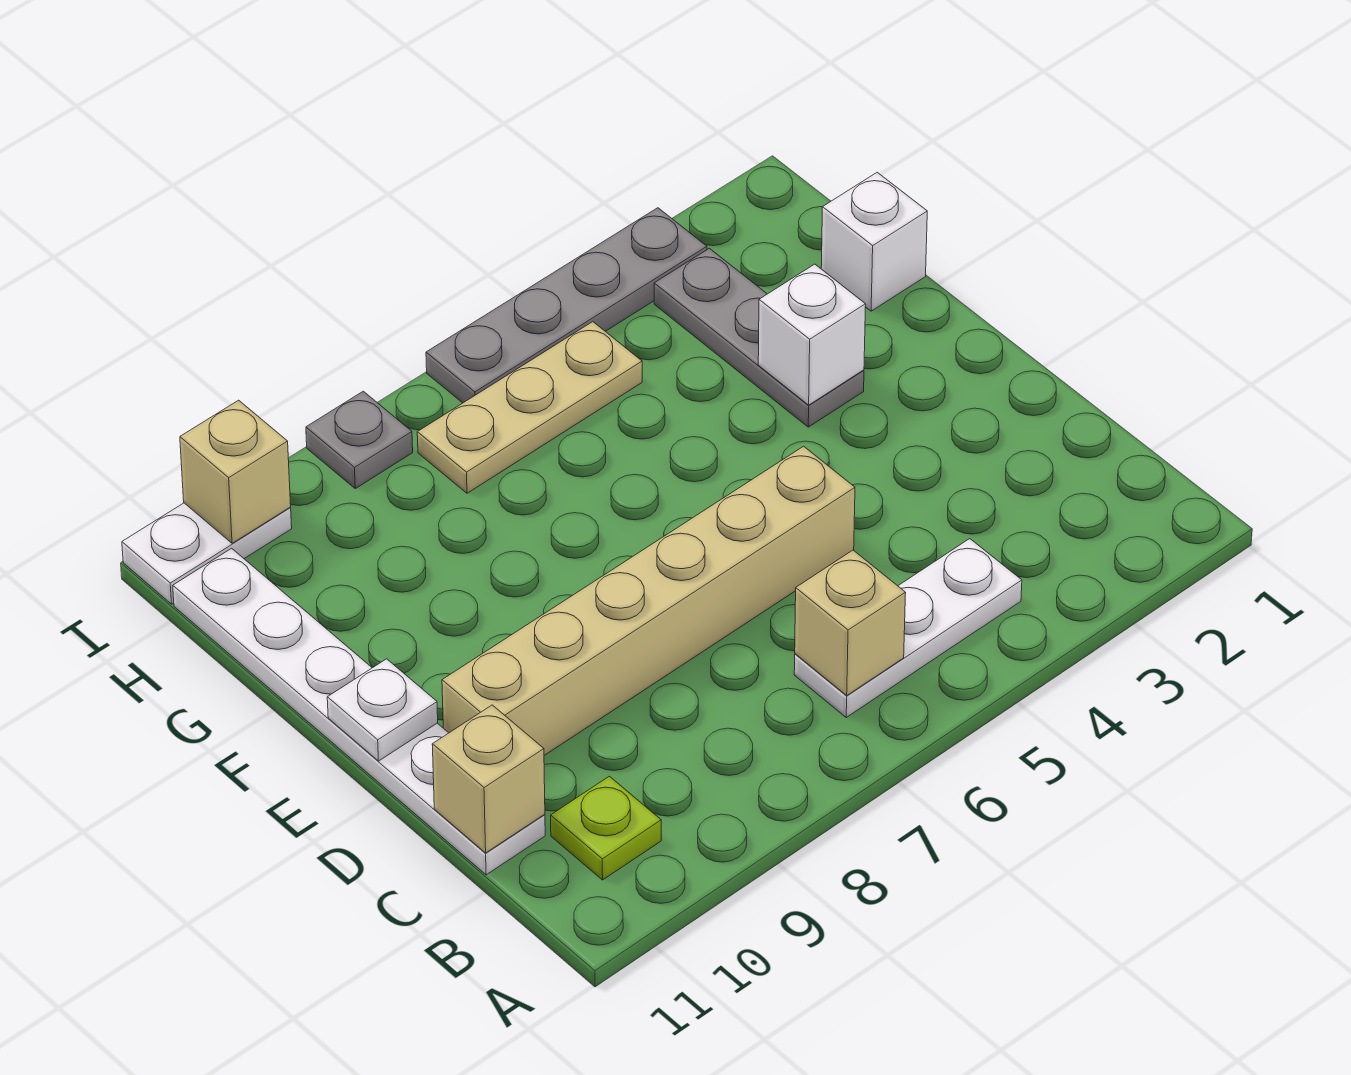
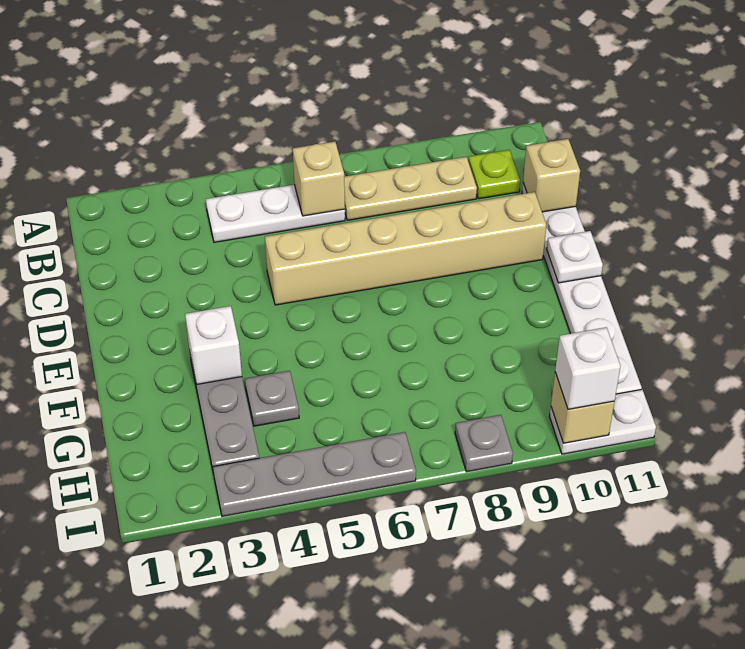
white brick G1 level 1 -> white brick I10 level 3
none -> grey plate G4 level 1
tan plate H5:H7 level 1 -> tan plate B7:B9 level 1

